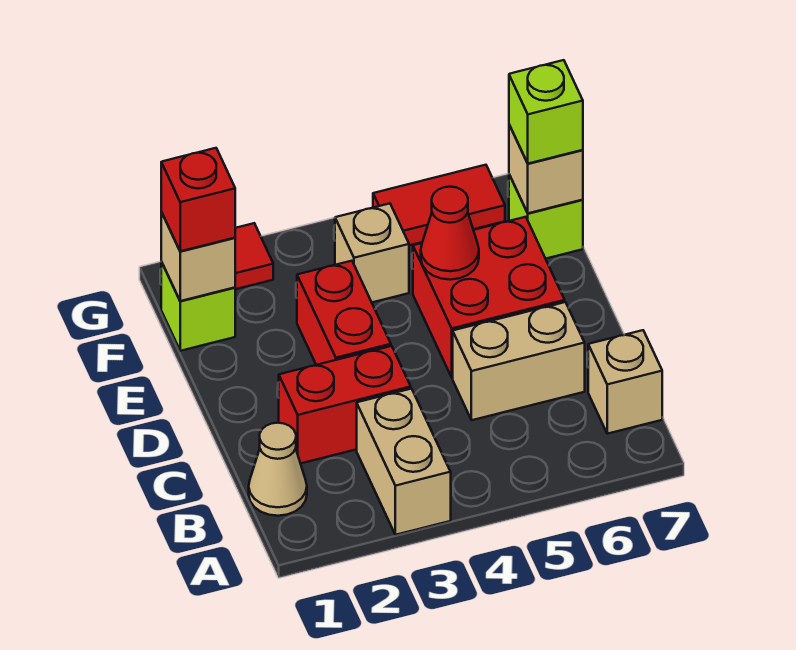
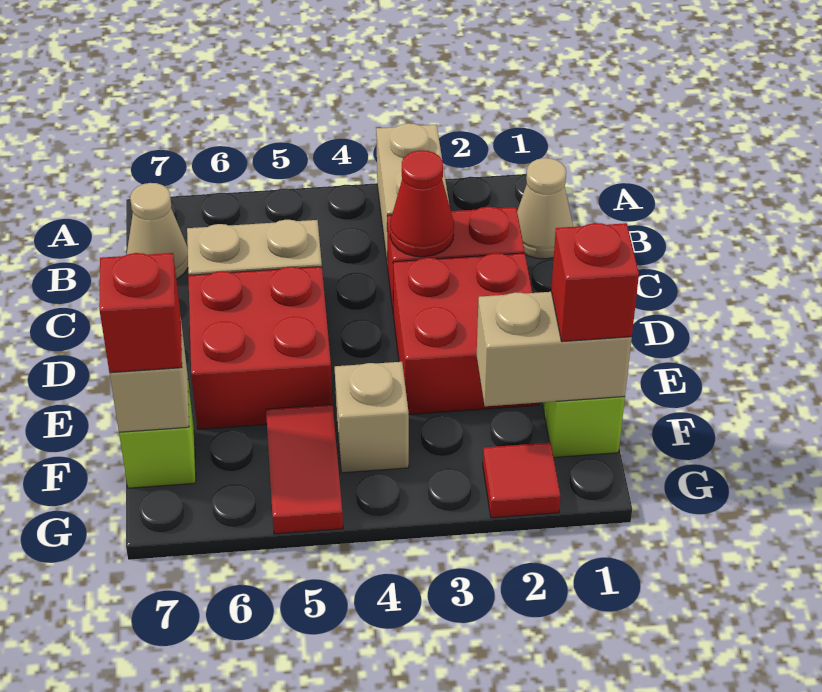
tan brick B7 level 1 -> tan cone B7 level 1
red brick D3:E3 level 1 -> red brick D2:E3 level 1
red cone E5 level 2 -> red cone C3 level 2
tan brick F1 level 2 -> tan brick F1:F2 level 2
lime brick F7 level 3 -> red brick F7 level 3
red tile G5:G6 level 1 -> red tile F5:G5 level 1

